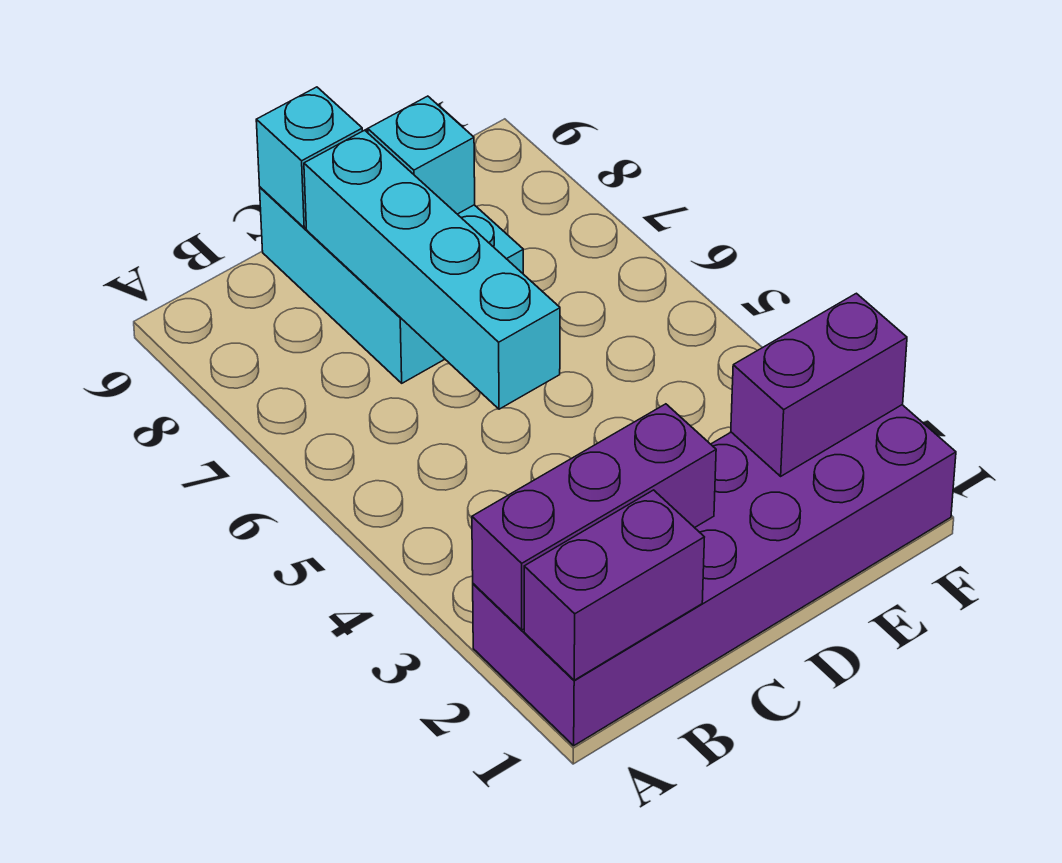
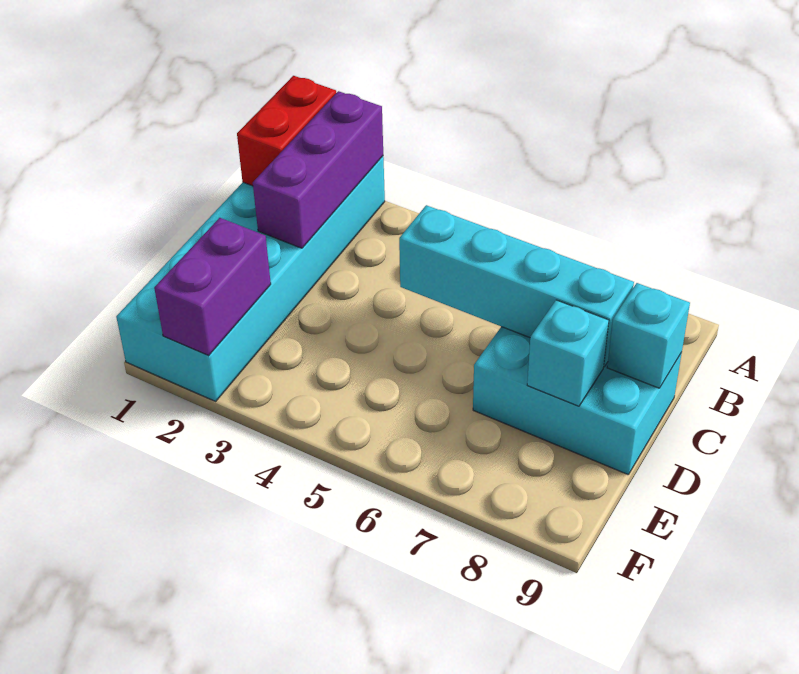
purple brick A1:F2 level 1 -> cyan brick A1:F2 level 1
purple brick A1:B1 level 2 -> red brick A1:B1 level 2

